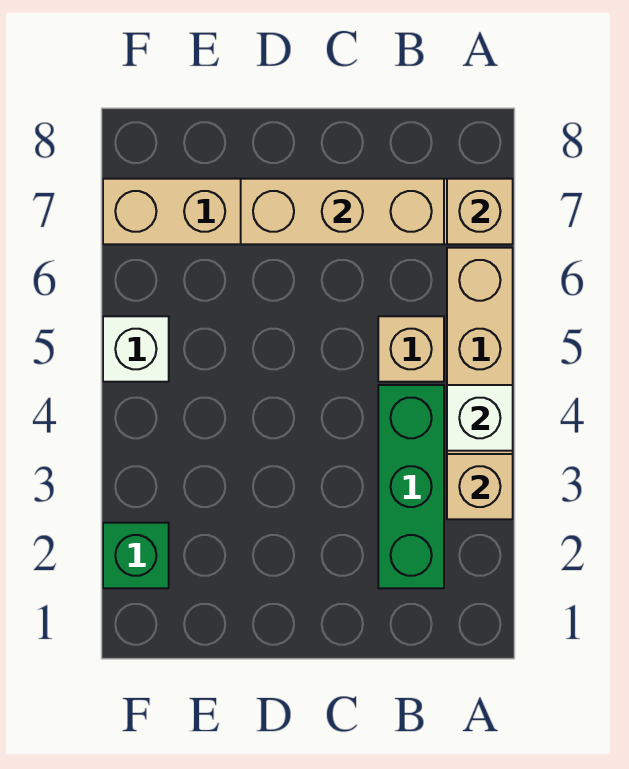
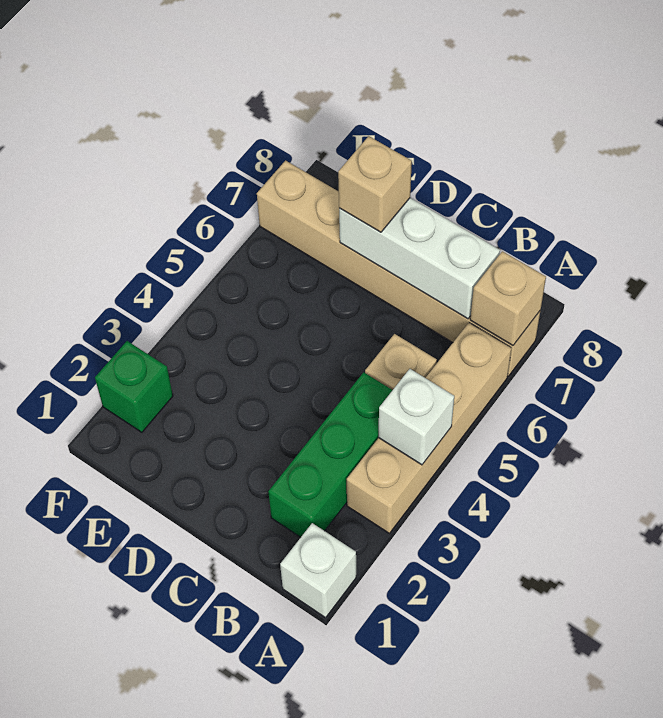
tan brick A3 level 2 -> tan brick D7 level 3
tan brick B7:D7 level 2 -> white brick B7:D7 level 2
white brick F5 level 1 -> white brick A1 level 1

